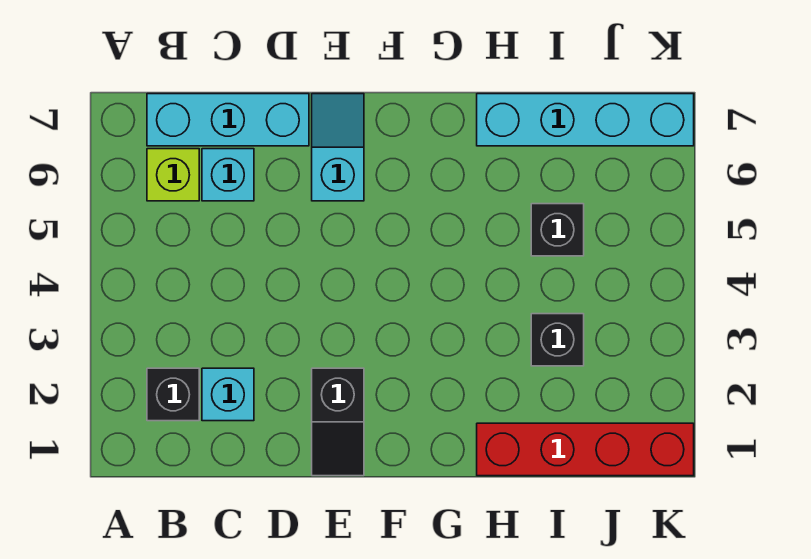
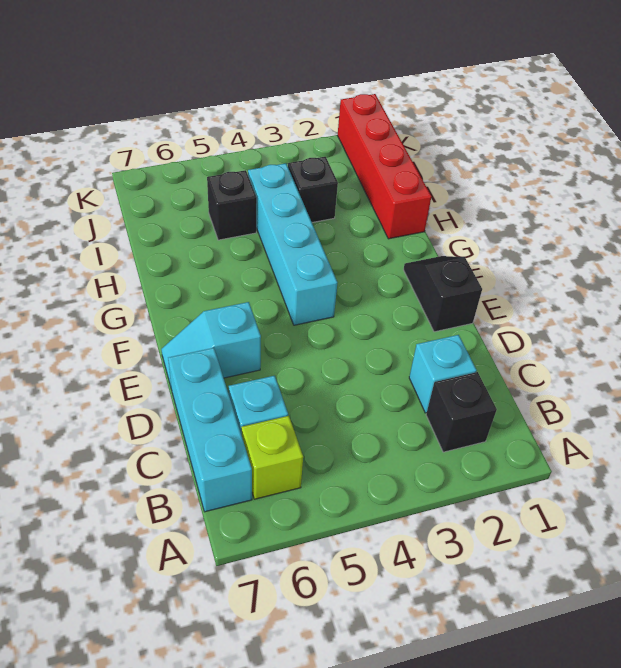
black slope E1:E2 level 1 top 2 -> black slope E1:F1 level 1 top E
cyan brick H7:K7 level 1 -> cyan brick F4:I4 level 1

